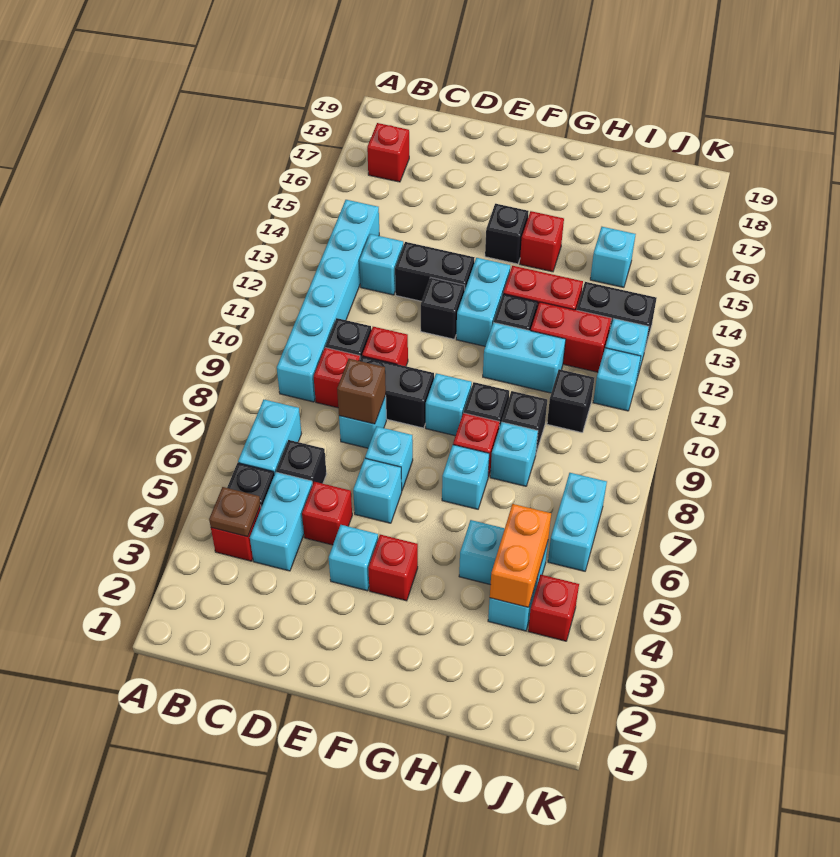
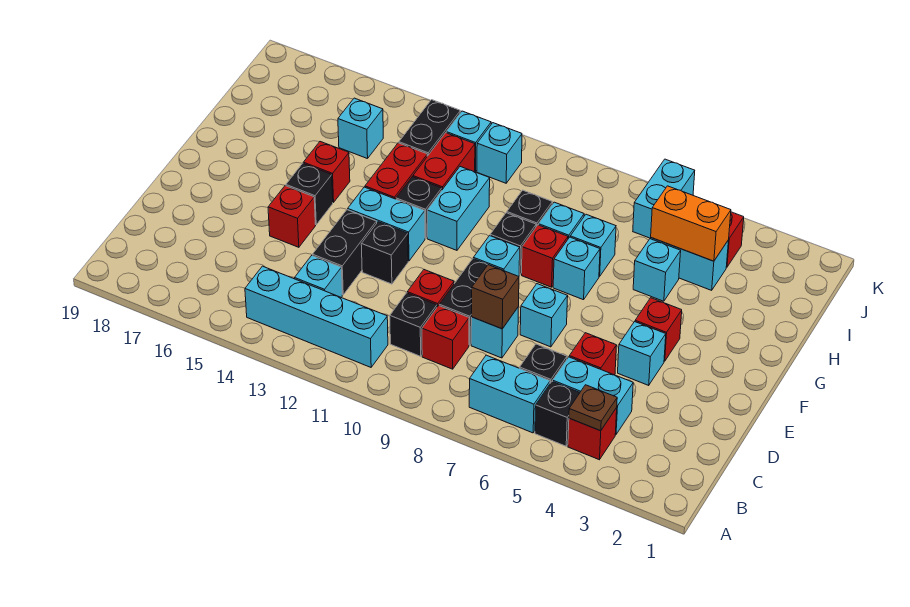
cyan brick B9:B14 level 1 -> cyan brick B11:B14 level 1
red brick B17 level 1 -> red brick E15 level 1
cyan brick E6 level 1 -> cyan brick H7 level 1
black brick I10 level 1 -> none
cyan brick J6:J7 level 1 -> cyan brick J6:K6 level 1

